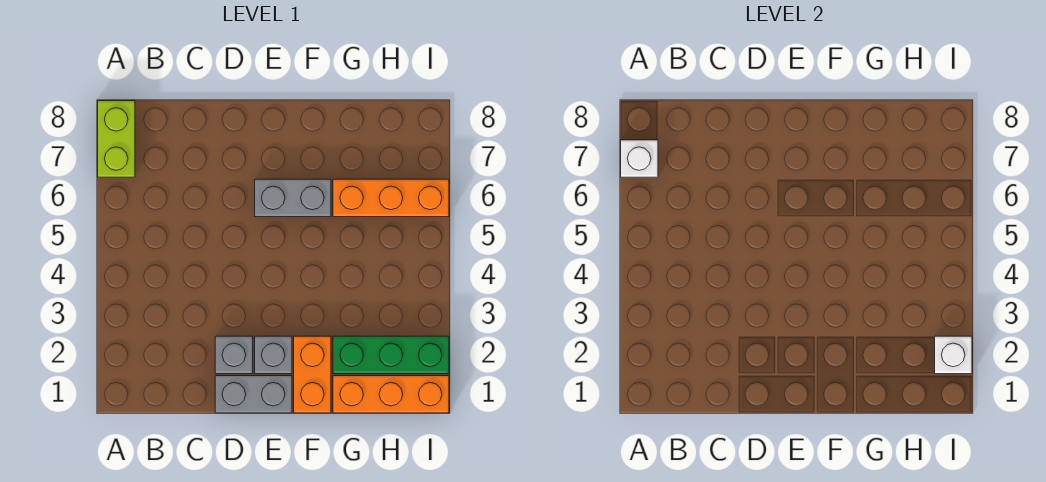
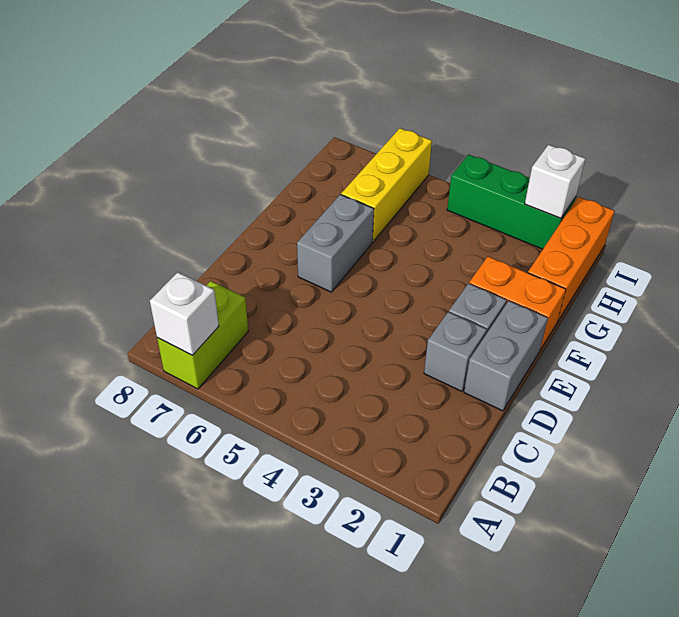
lime brick A7:A8 level 1 -> lime brick A7:B7 level 1
green brick G2:I2 level 1 -> green brick I2:I4 level 1
orange brick G6:I6 level 1 -> yellow brick G6:I6 level 1

